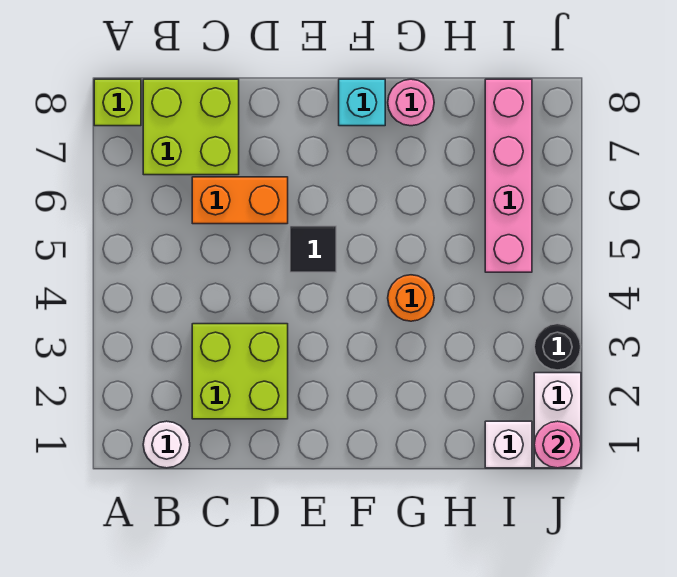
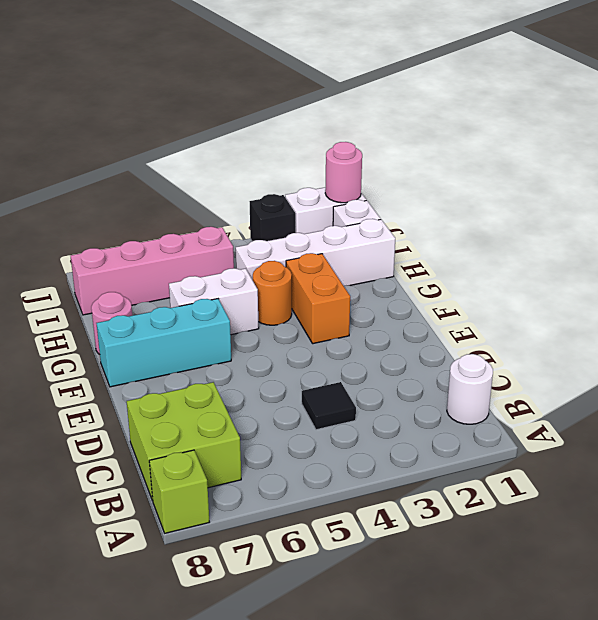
lime brick C2:D3 level 1 -> none
orange brick C6:D6 level 1 -> orange brick F3:G3 level 1
black tile E5 level 1 -> black tile C4 level 1
cyan brick F8 level 1 -> cyan brick F6:F8 level 1
none -> white brick G5:G6 level 1
none -> white brick H1:H4 level 1
black round brick J3 level 1 -> black brick J3 level 1

